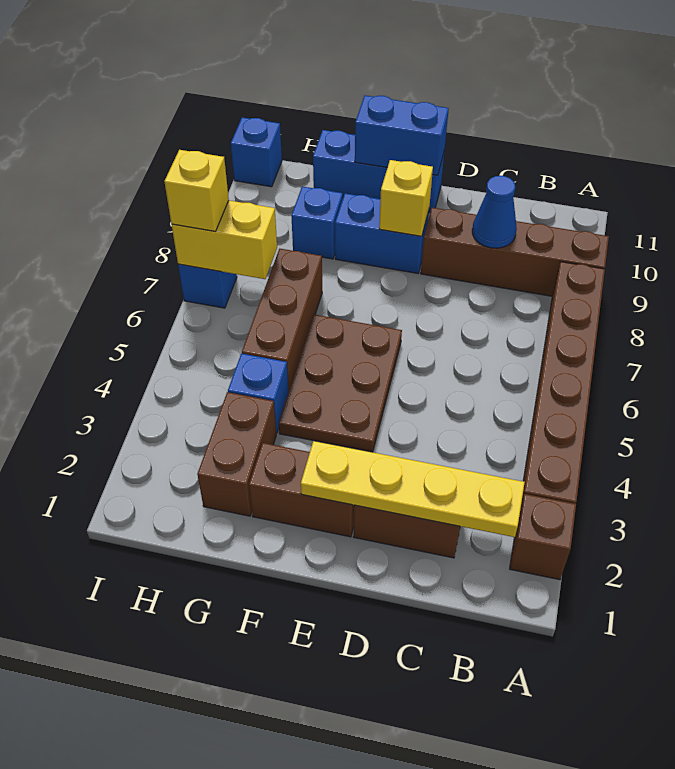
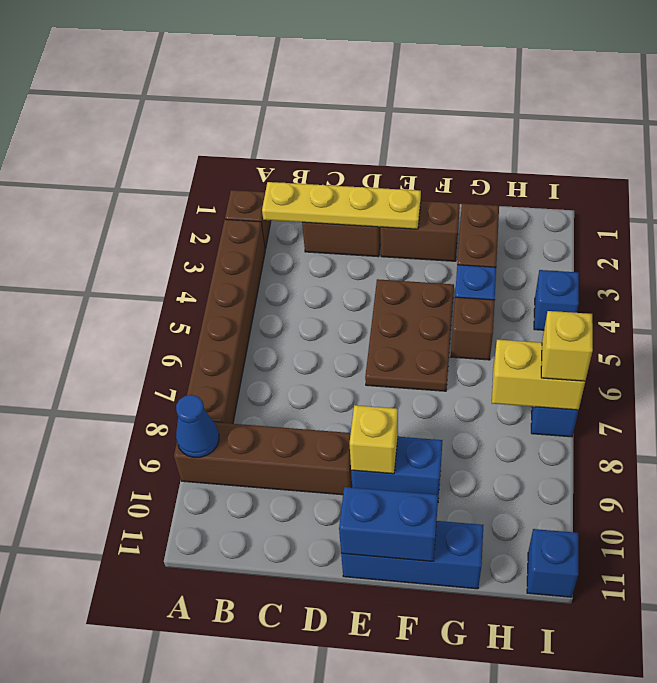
blue cone C9 level 2 -> blue cone A9 level 2
brown brick G5:G7 level 1 -> brown brick G5 level 1
blue brick G9 level 1 -> blue brick I4 level 1

